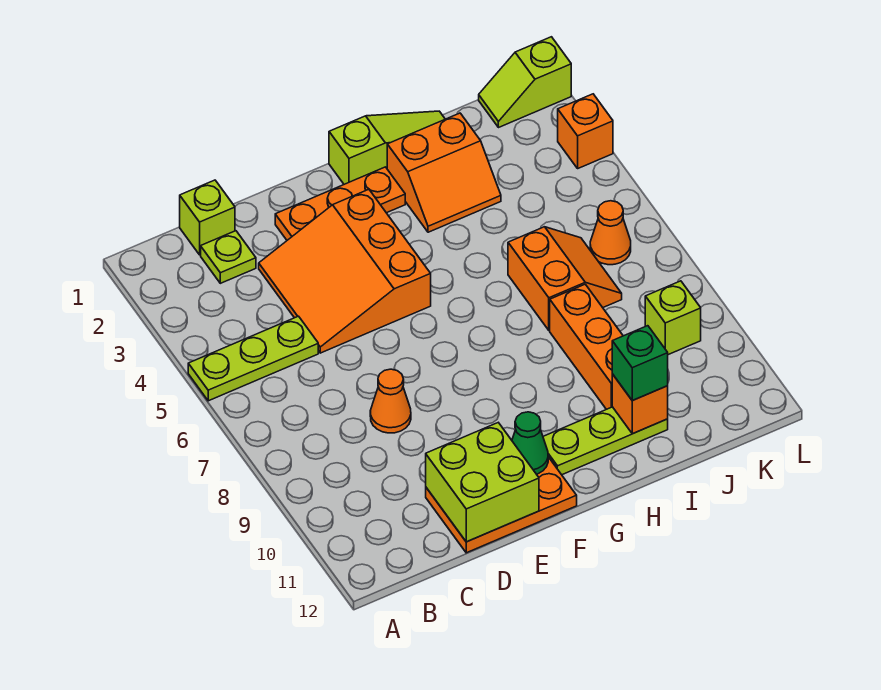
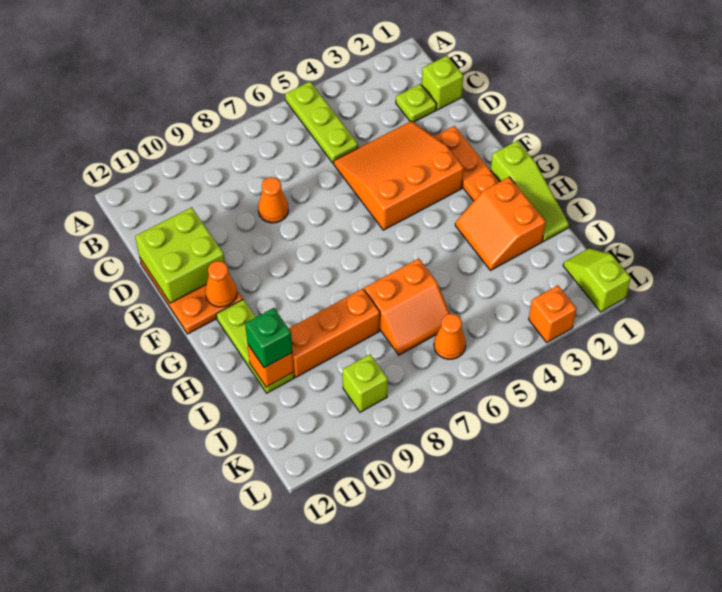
green cone F11 level 2 -> orange cone F11 level 2

